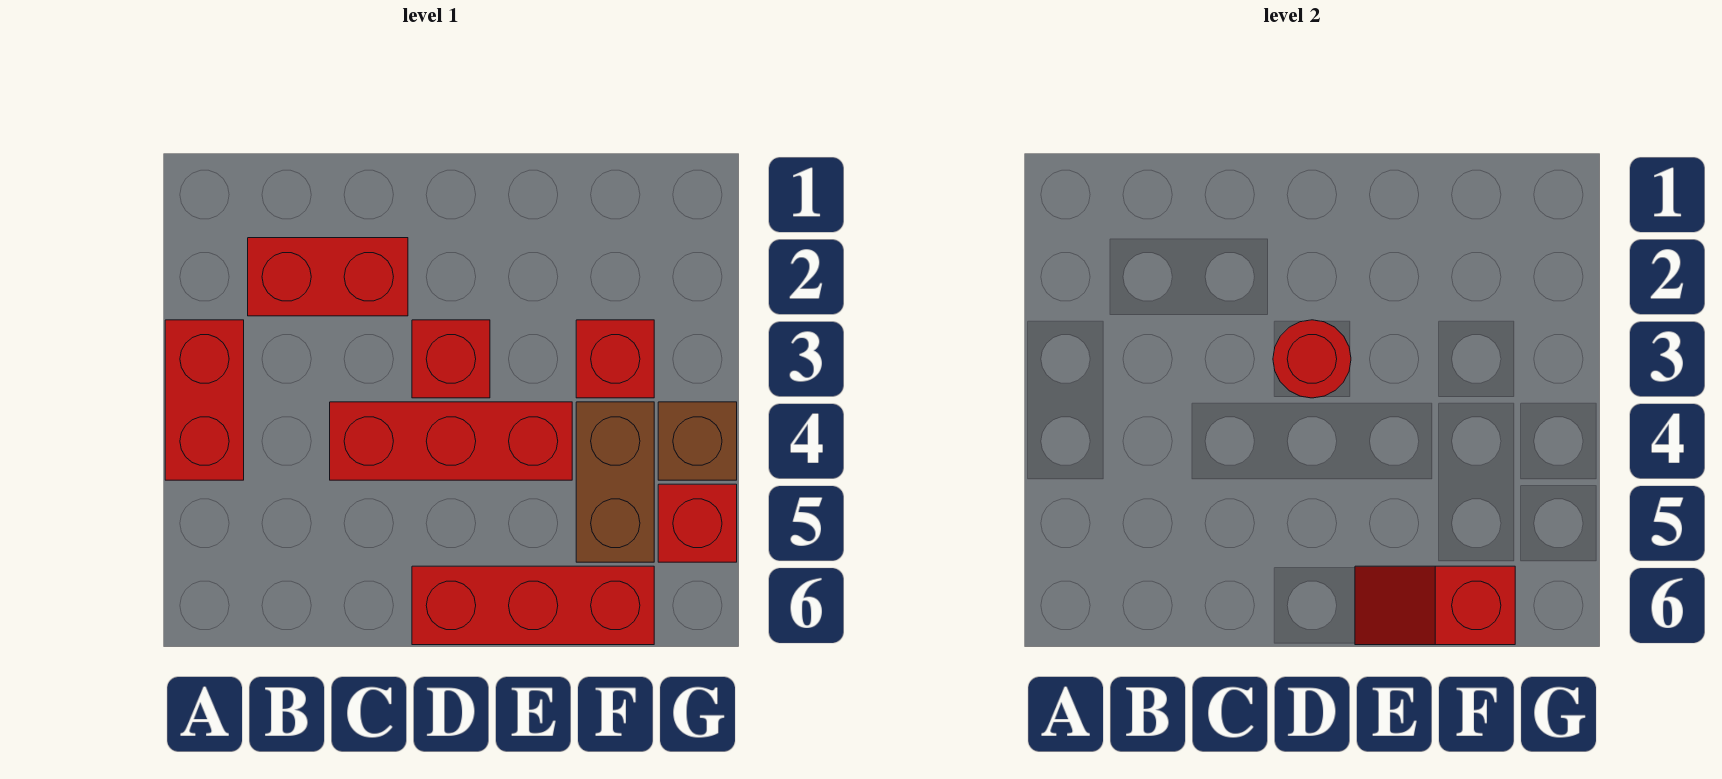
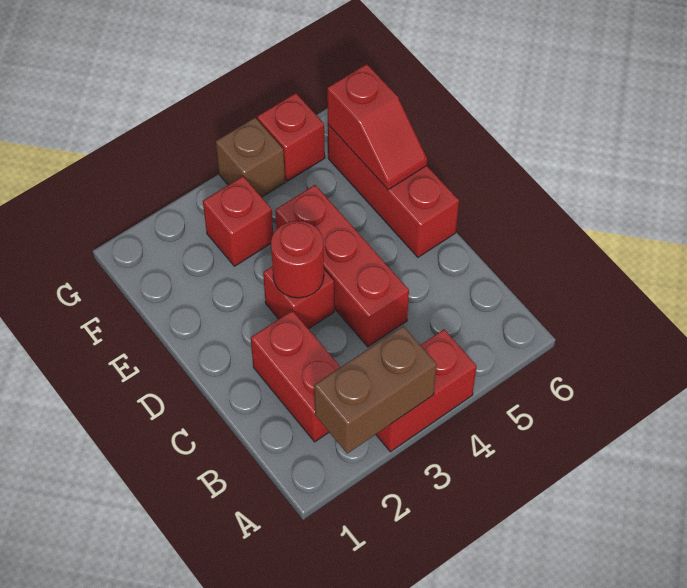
brown brick F4:F5 level 1 -> brown brick A2:A3 level 2

